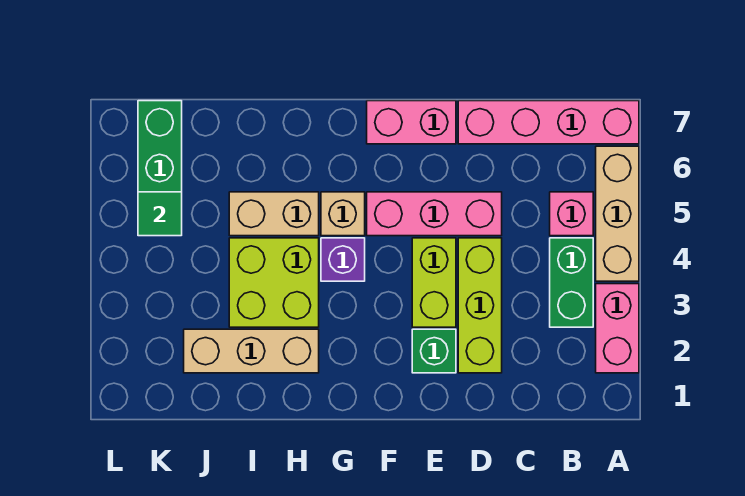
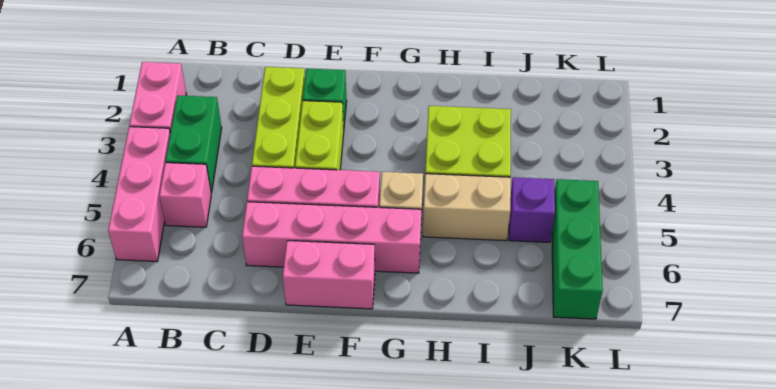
tan brick A4:A6 level 1 -> pink brick A4:A6 level 1
pink brick A7:D7 level 1 -> pink brick D6:G6 level 1
purple brick G4 level 1 -> purple brick J5 level 1
tan brick H2:J2 level 1 -> none
green tile K5 level 2 -> none

